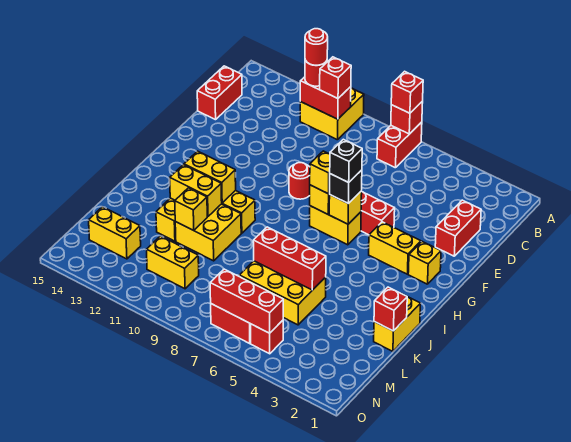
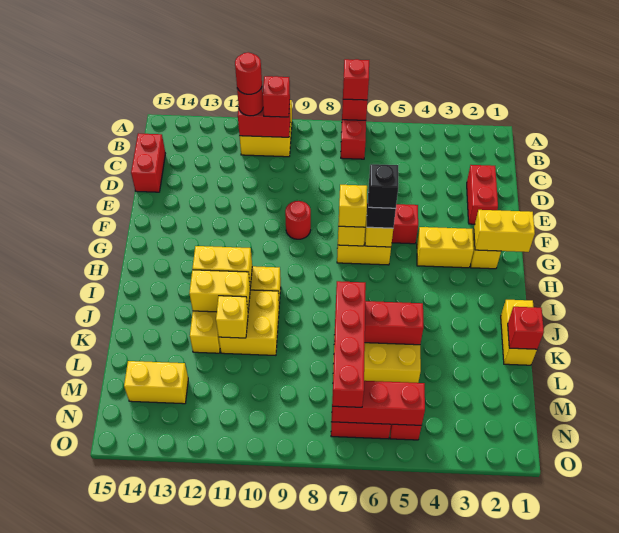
none -> red brick K7:N7 level 3
yellow brick M10:M11 level 1 -> yellow brick G1:G2 level 2

